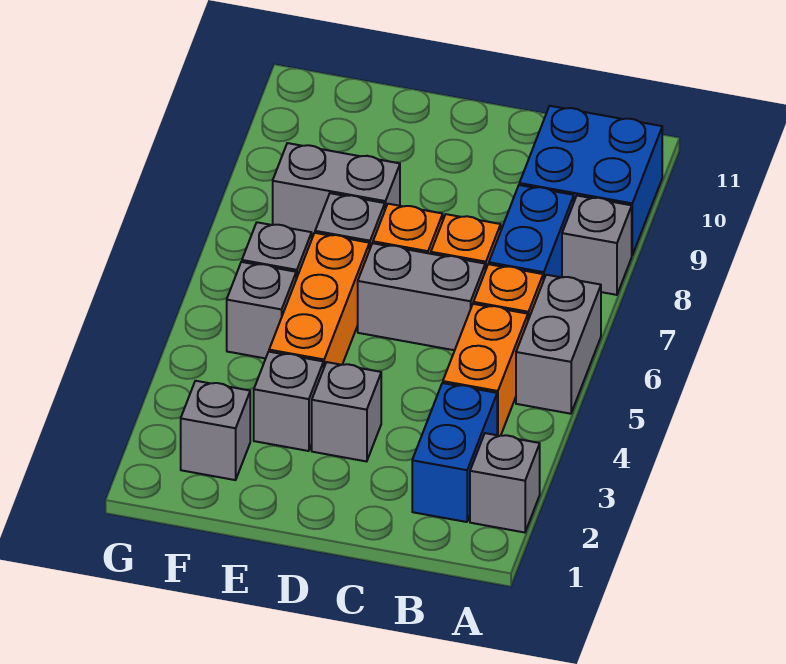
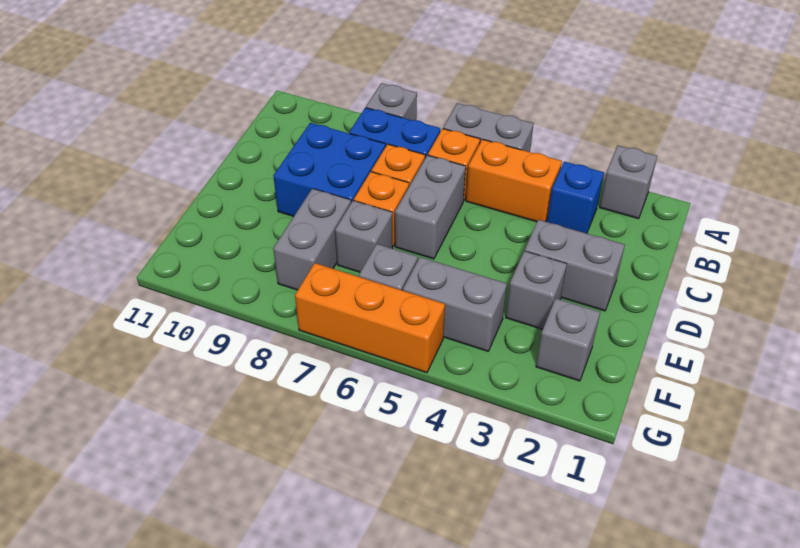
blue brick A9:B10 level 1 -> blue brick C8:D9 level 1
blue brick B2:B3 level 1 -> blue brick B3 level 1
grey brick D3 level 1 -> grey brick D2:D3 level 1
orange brick E4:E6 level 1 -> orange brick G5:G7 level 1
grey brick F5 level 1 -> grey brick F4:F5 level 1

